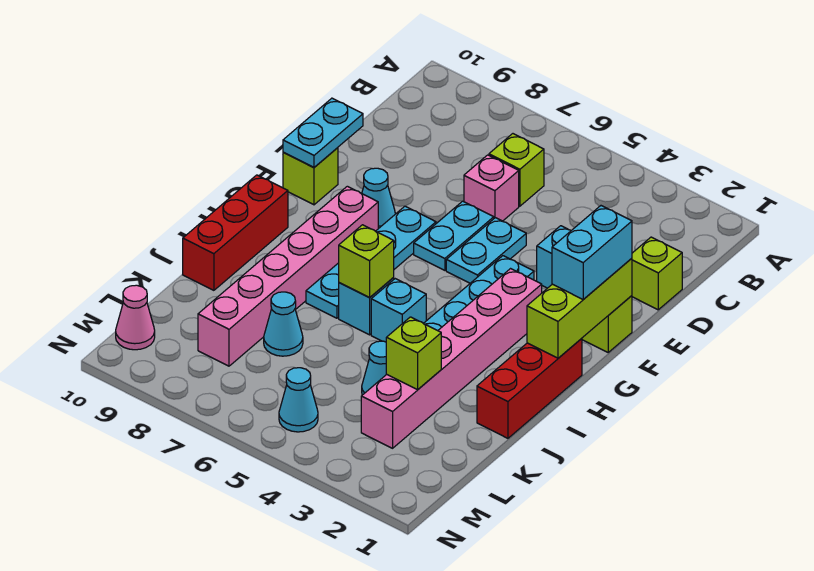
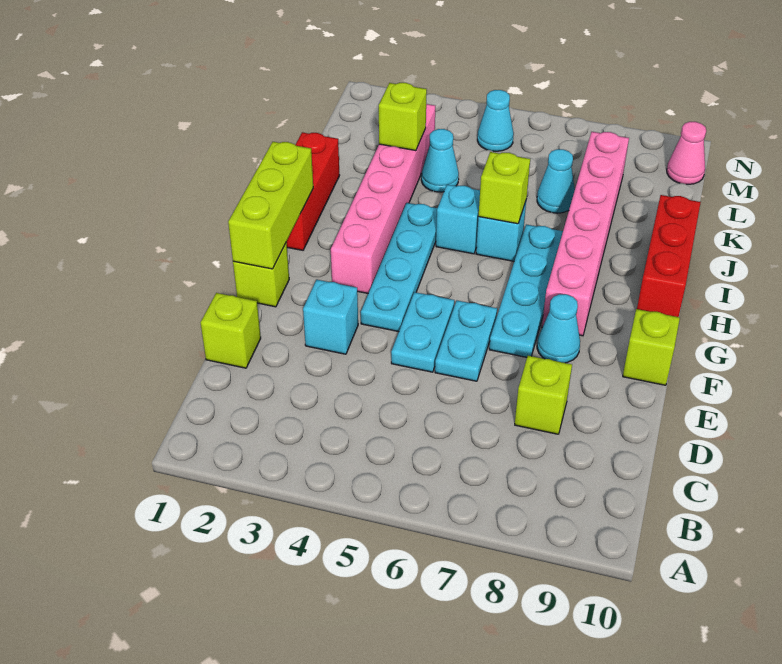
lime brick C6 level 1 -> lime brick D8 level 1
pink brick D6 level 1 -> none
cyan plate E10:F10 level 2 -> none
cyan brick F1:G1 level 3 -> none

